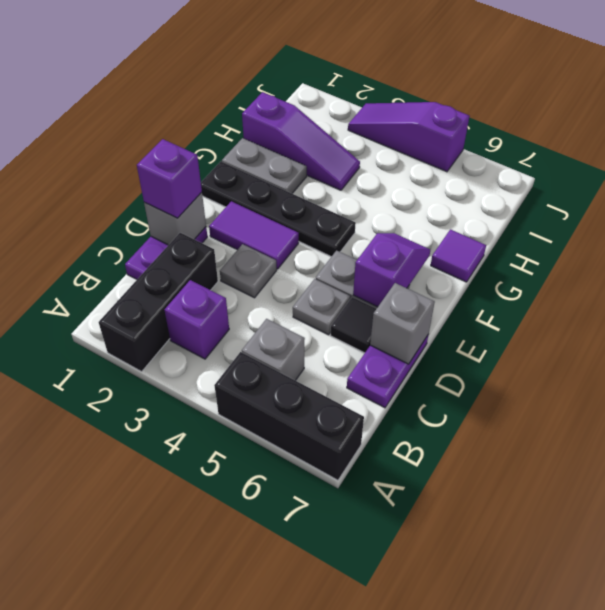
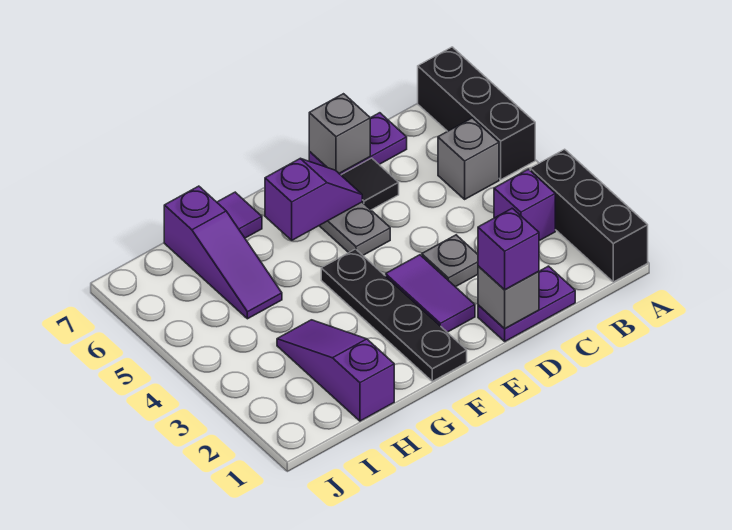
black brick A2:C2 level 1 -> black brick A1:A3 level 1
grey plate D5 level 1 -> none
purple slope E6:F6 level 2 top E -> purple slope E6:F6 level 2 top F
grey plate G1:G2 level 1 -> none
purple slope J3:J5 level 1 top 5 -> purple slope H5:H7 level 1 top 7

